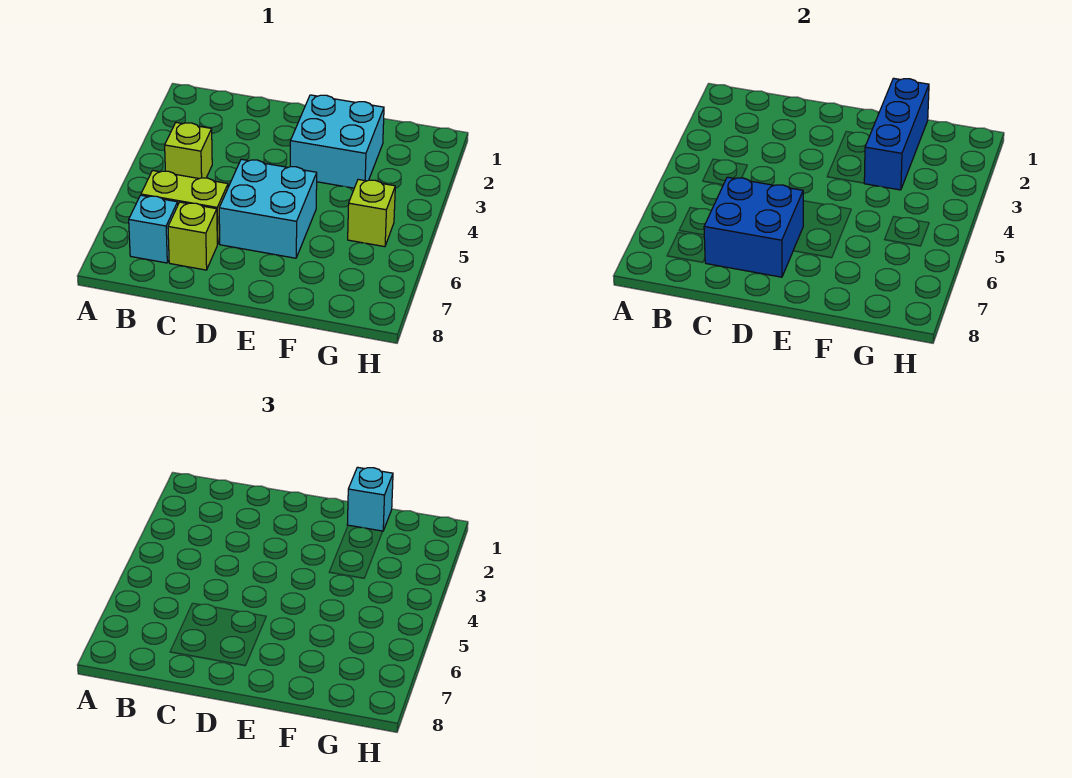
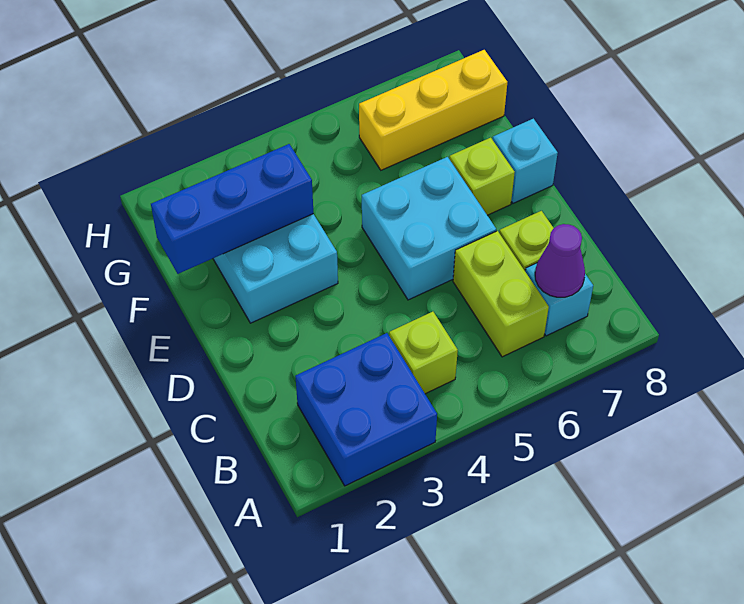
none -> purple cone B7 level 2
blue brick C6:D7 level 2 -> blue brick A2:B3 level 1
cyan brick F1 level 3 -> cyan brick E8 level 1
lime brick G5 level 1 -> lime brick E7 level 1
none -> yellow brick G6:G8 level 1

